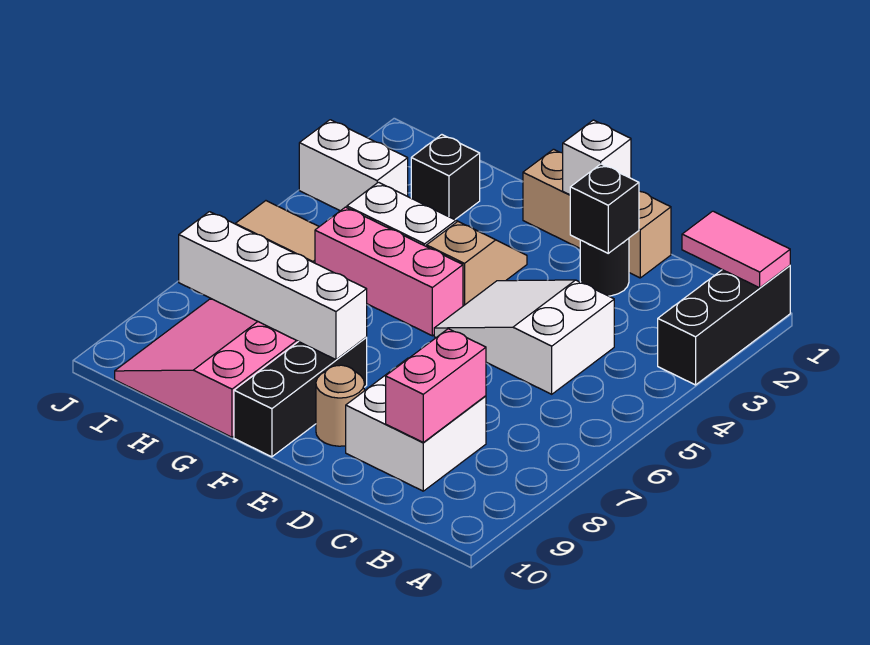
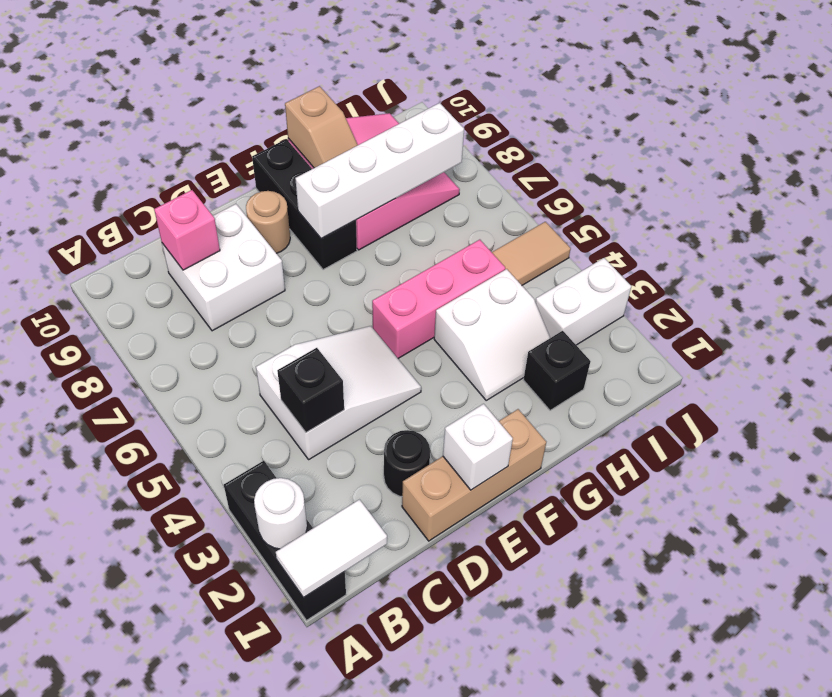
pink tile A1:B1 level 2 -> white tile A1:B1 level 2
none -> white round brick A2 level 2
pink brick C8:C9 level 2 -> pink brick C9 level 2
black brick D2 level 2 -> black brick C4 level 2
tan slope F3:F4 level 1 top 4 -> tan slope G9:G10 level 2 top 10

